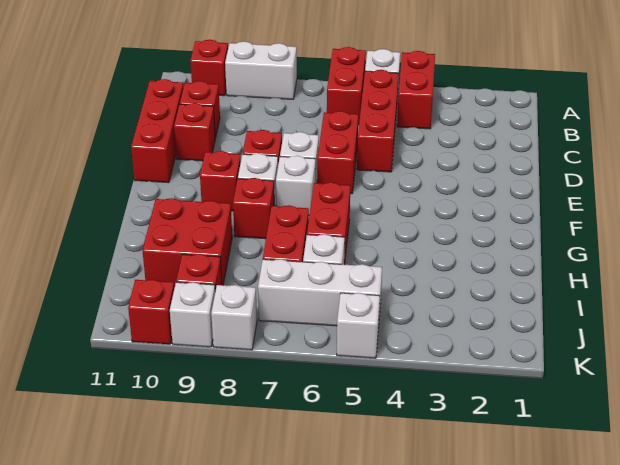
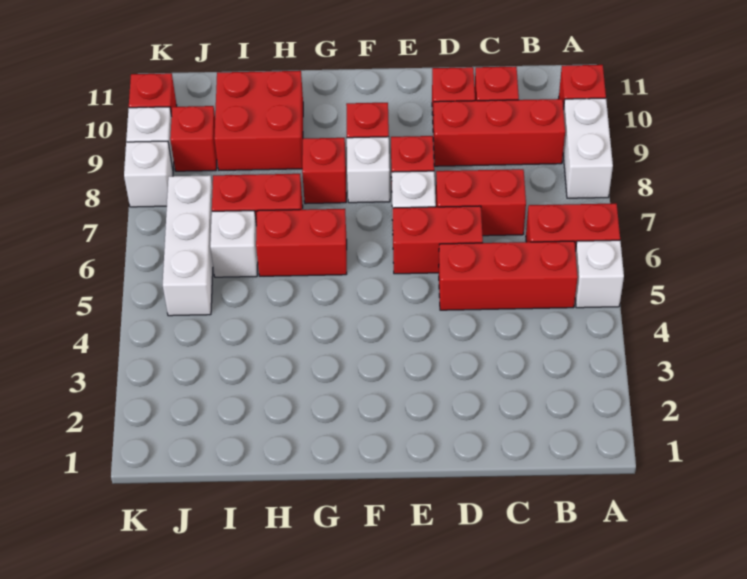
red brick A4:B4 level 1 -> red brick C7:D7 level 1
red brick C11:E11 level 1 -> red brick B9:D9 level 1
white brick F7 level 1 -> none
white brick K5 level 1 -> none

